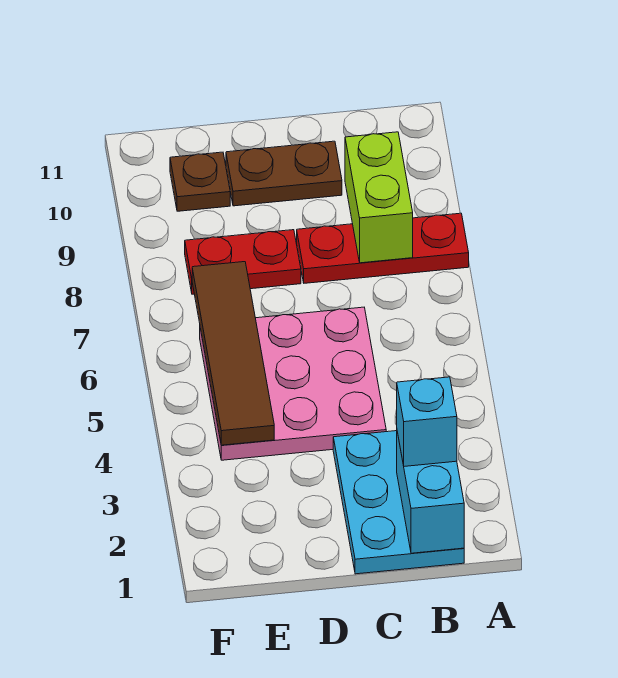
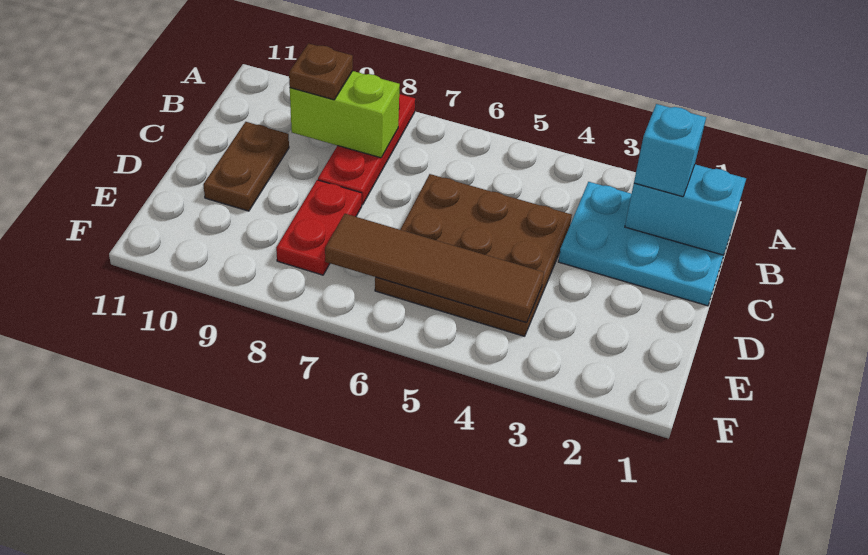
pink plate C4:E6 level 1 -> brown plate C4:E6 level 1
brown plate E10 level 1 -> brown plate B9 level 3

